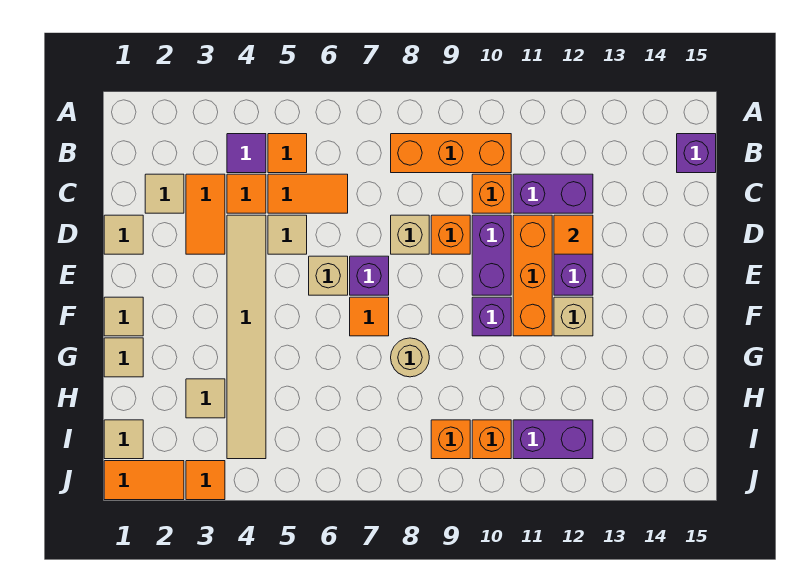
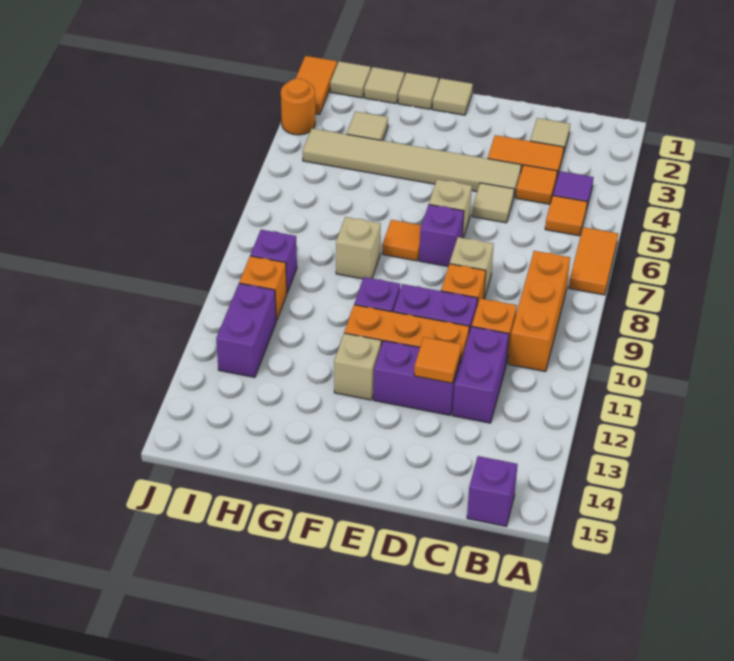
orange tile C5:C6 level 1 -> orange tile A6:A7 level 1
tan tile D1 level 1 -> tan tile H1 level 1
tan round brick G8 level 1 -> tan brick G8 level 1
orange brick I9 level 1 -> purple brick I9 level 1
orange tile J3 level 1 -> orange round brick J3 level 1

